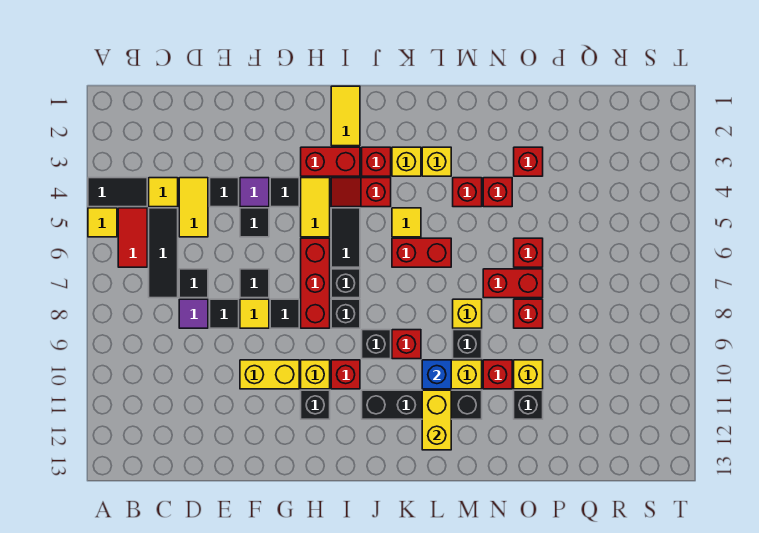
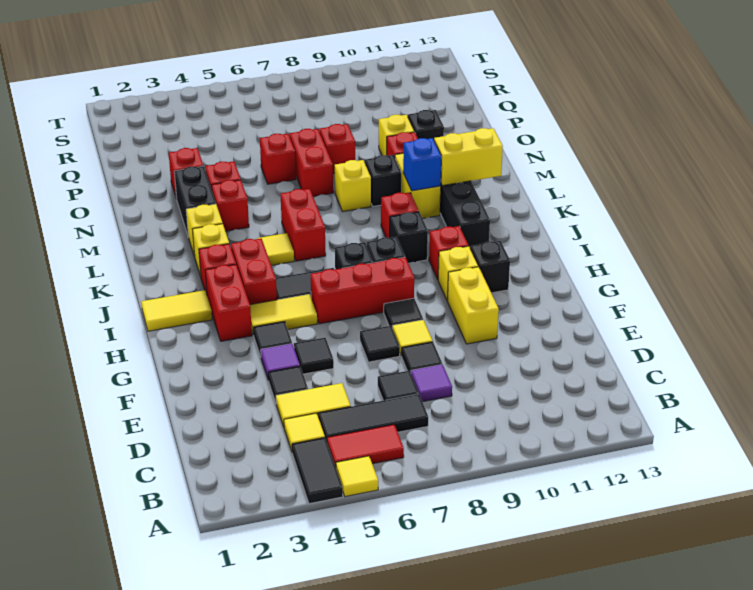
red slope I4:J4 level 1 top J -> red brick I4:J4 level 1
none -> black brick M3:N3 level 1

